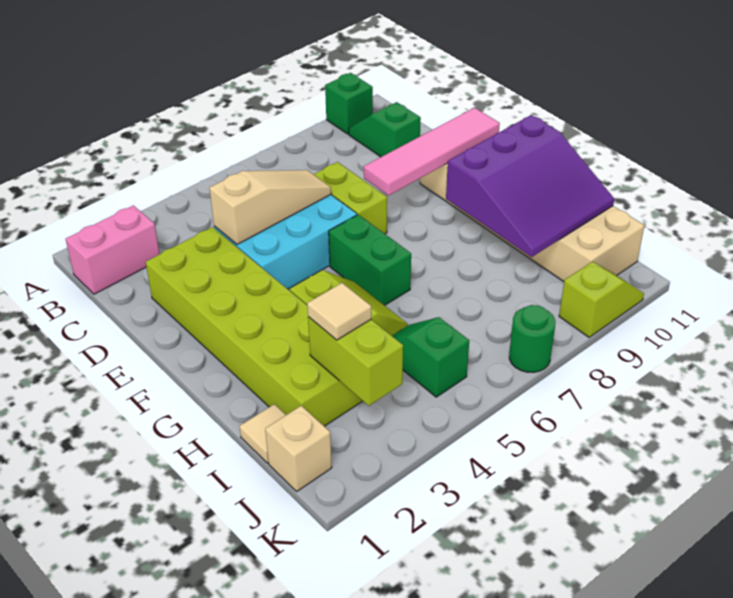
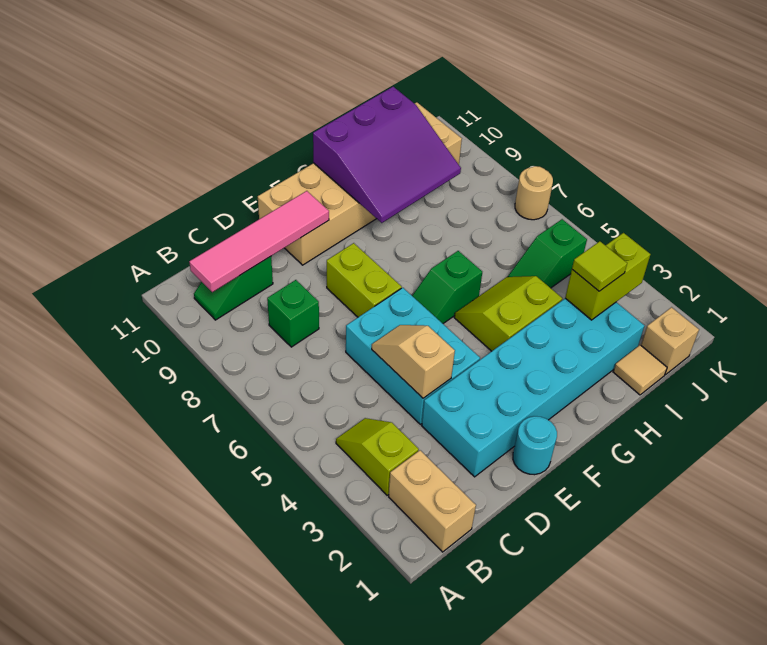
green brick A10 level 1 -> green brick C8 level 1
pink brick B1:B2 level 1 -> tan brick B1:B2 level 1
lime brick D2:I3 level 1 -> cyan brick D2:I3 level 1
tan slope D4:D6 level 2 top 4 -> tan slope D4:D5 level 2 top 4
lime brick D7:E7 level 1 -> lime brick E7:E8 level 1
none -> cyan round brick E1 level 1
pink tile E8:E11 level 2 -> pink tile B10:E10 level 2
green brick F6:G6 level 1 -> green slope F6:G6 level 1 top G
purple slope G9:I11 level 2 top G -> purple slope G9:I11 level 2 top 11
tan tile I3 level 3 -> lime tile I3 level 3
green round brick K7 level 1 -> tan round brick K7 level 1
lime slope K9:K10 level 1 top 9 -> lime slope B3:B4 level 1 top 3

